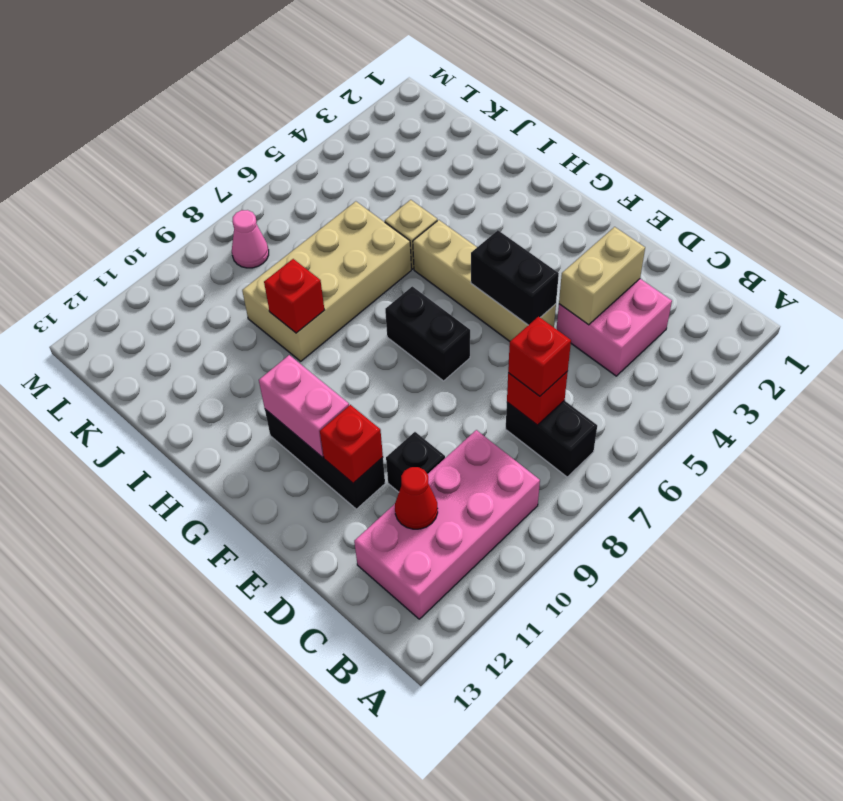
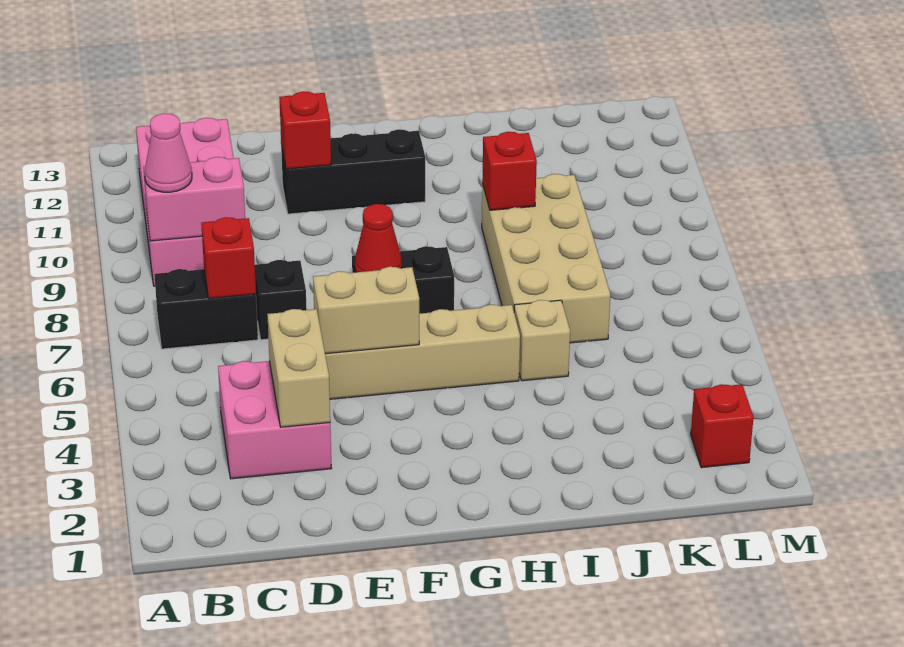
red brick C7 level 3 -> red brick L2 level 1
red cone C11 level 2 -> red cone F7 level 2
black brick D10 level 1 -> black brick D7 level 1
black brick E5:F5 level 2 -> tan brick E5:F5 level 2
pink brick F11:G11 level 2 -> pink brick B9:C9 level 2
pink cone L8 level 1 -> pink cone B9 level 3

